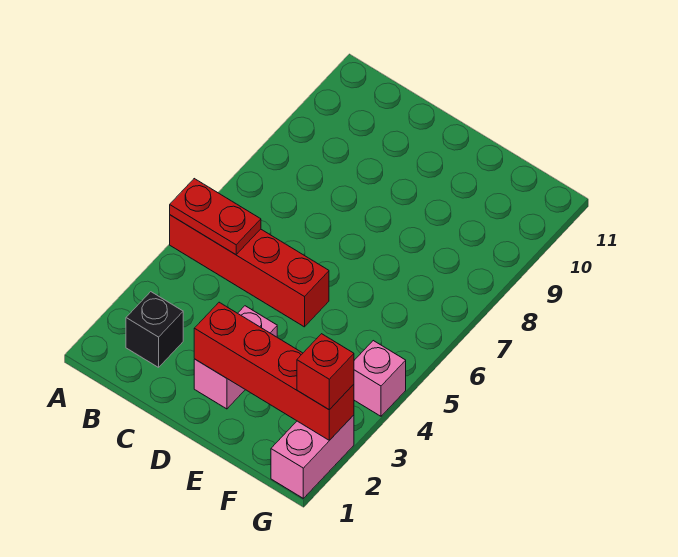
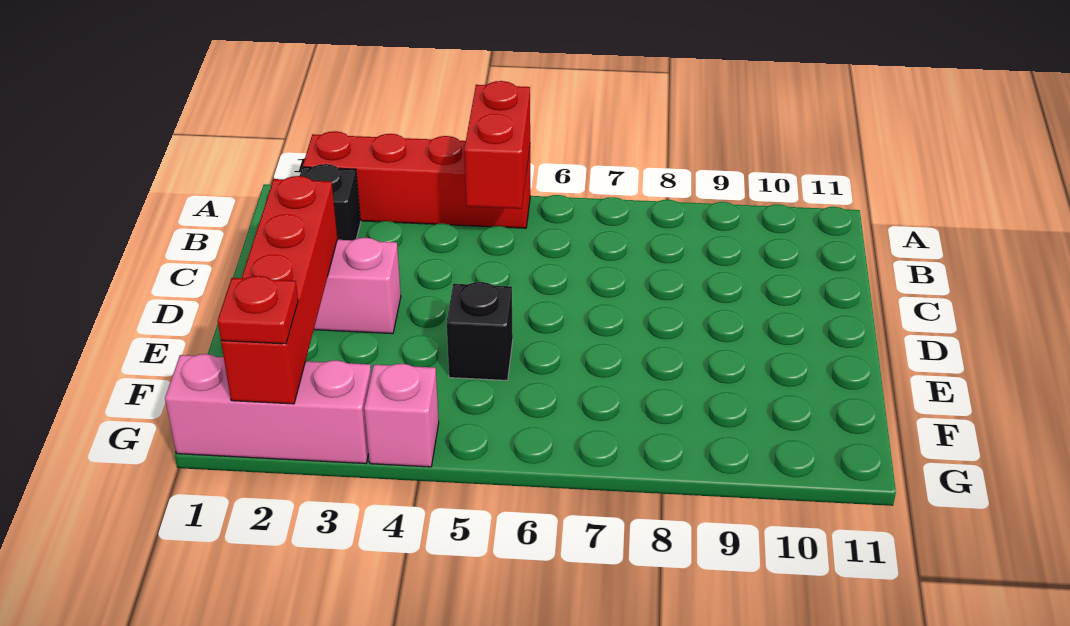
red brick A5:D5 level 1 -> red brick A2:A5 level 1
red plate A5:B5 level 2 -> red brick A5:B5 level 2
none -> black brick E5 level 1
pink brick G1:G2 level 1 -> pink brick G1:G3 level 1
red brick G2 level 3 -> red plate G2 level 3

